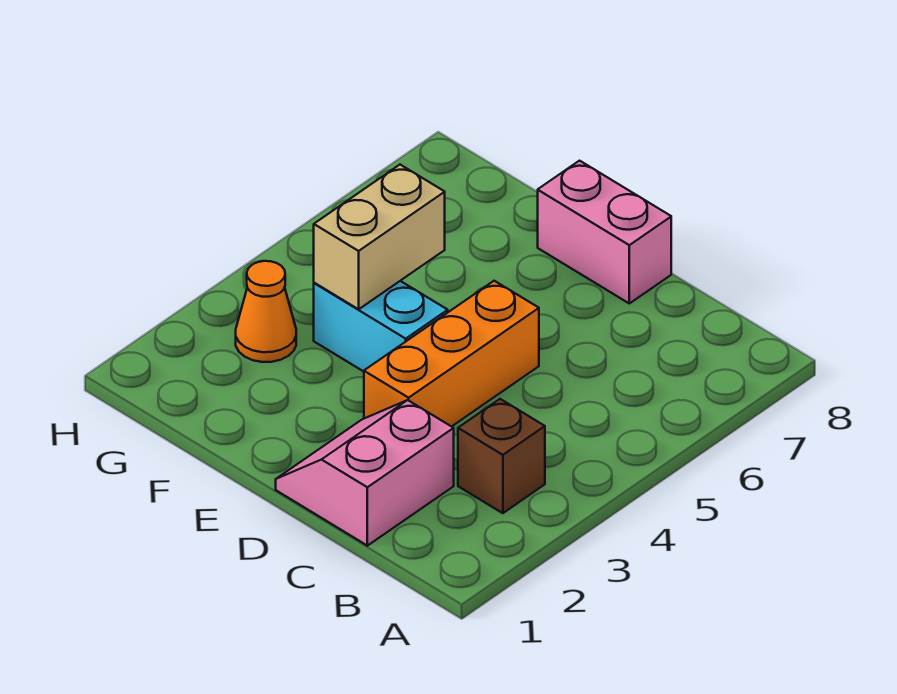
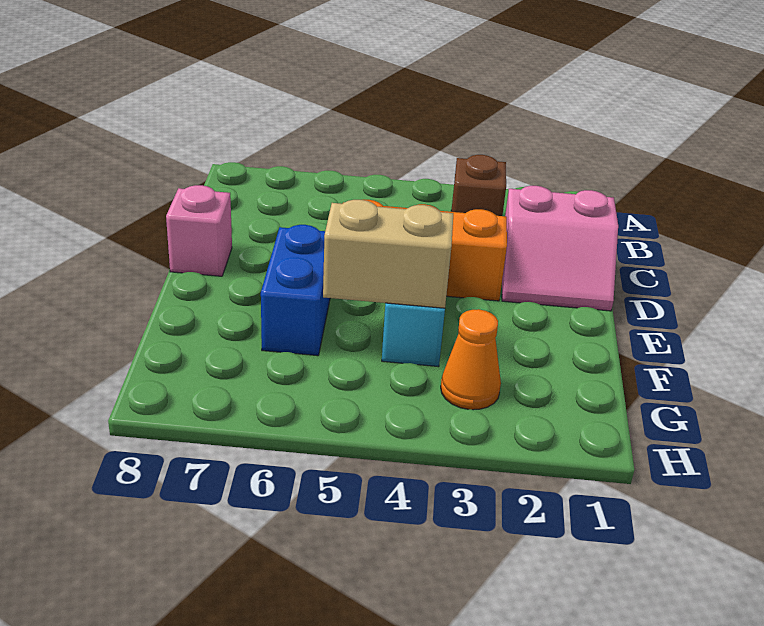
pink brick D8:E8 level 1 -> pink brick D8 level 1
none -> blue brick E6:F6 level 1

